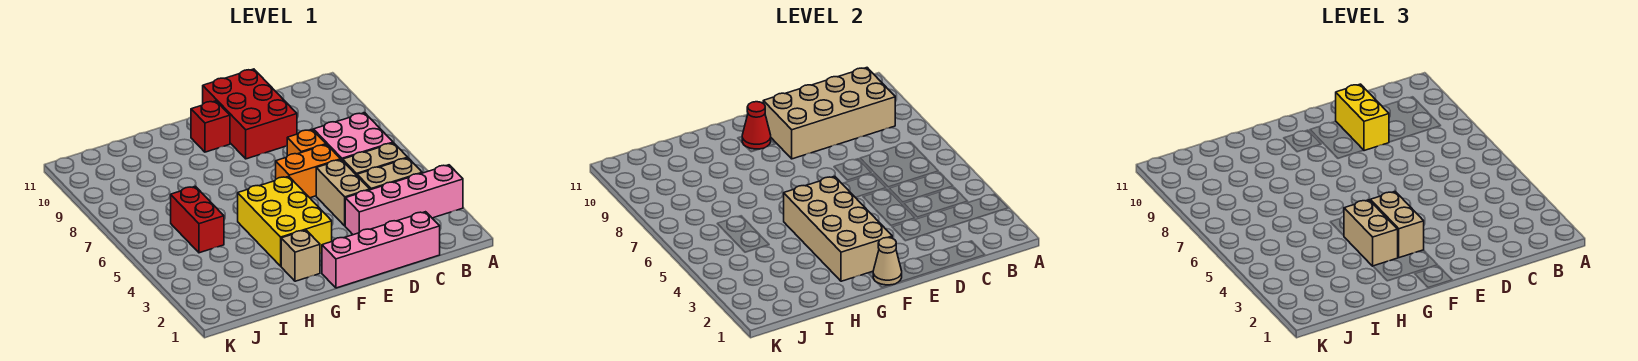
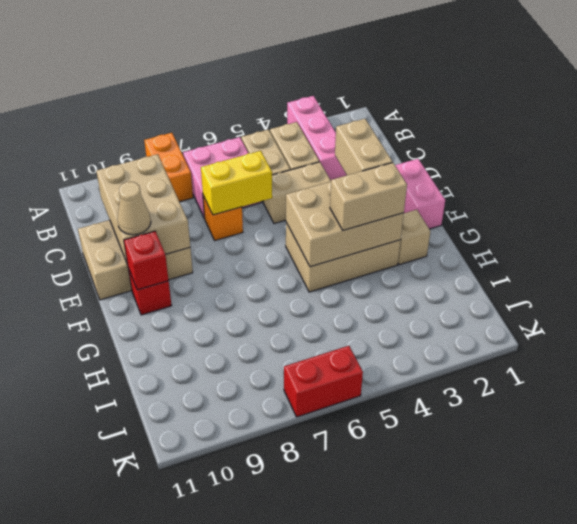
pink brick A3:D3 level 1 -> pink brick A3:C3 level 1
tan brick B9:E10 level 2 -> tan brick C9:E10 level 2
pink brick C1:F1 level 1 -> pink brick E1:F1 level 1
orange brick D6:E6 level 1 -> orange brick A8:B8 level 1
red brick D9:E11 level 1 -> tan brick D9:E11 level 1
yellow brick D9:D10 level 3 -> yellow brick D6:D7 level 2
tan cone F1 level 2 -> tan cone E10 level 3
tan brick F2:G5 level 2 -> tan brick F3:G5 level 2
yellow brick F3:G5 level 1 -> tan brick F3:G5 level 1
tan brick F3:F4 level 3 -> tan brick E3:F3 level 3
red cone F10 level 2 -> red brick F10 level 2
red brick I5:I6 level 1 -> red brick K6:K7 level 1

